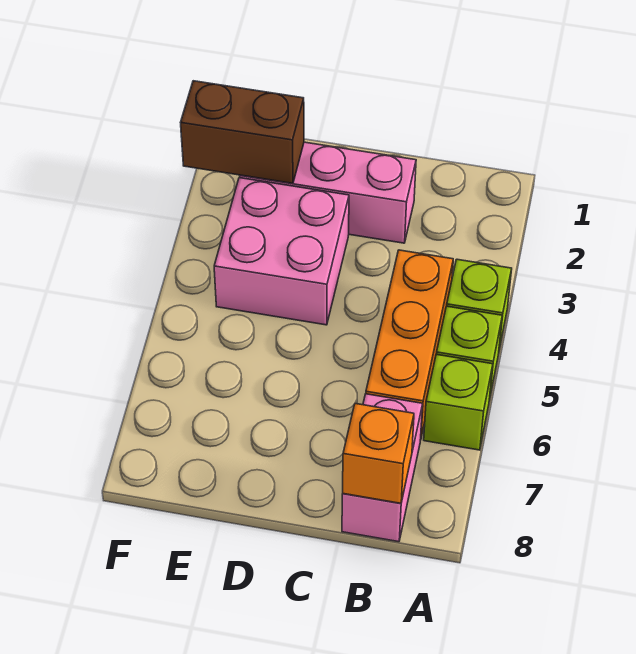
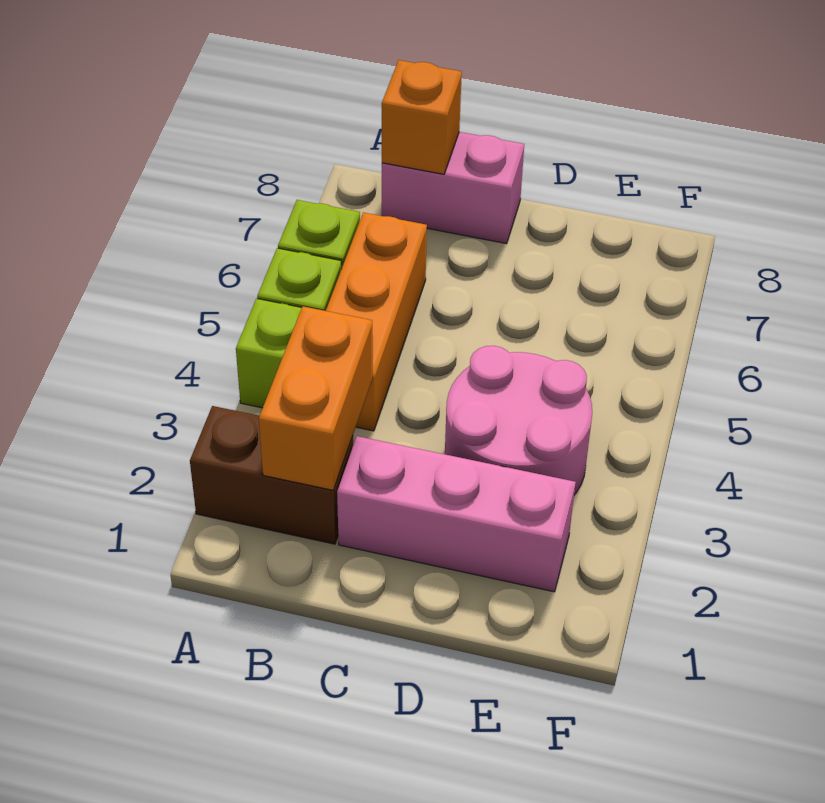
none -> orange brick B2:B3 level 2
pink brick B7:B8 level 1 -> pink brick B8:C8 level 1
pink brick D3:E4 level 1 -> pink round brick D3:E4 level 1
brown brick E2:F2 level 2 -> brown brick A2:B2 level 1

